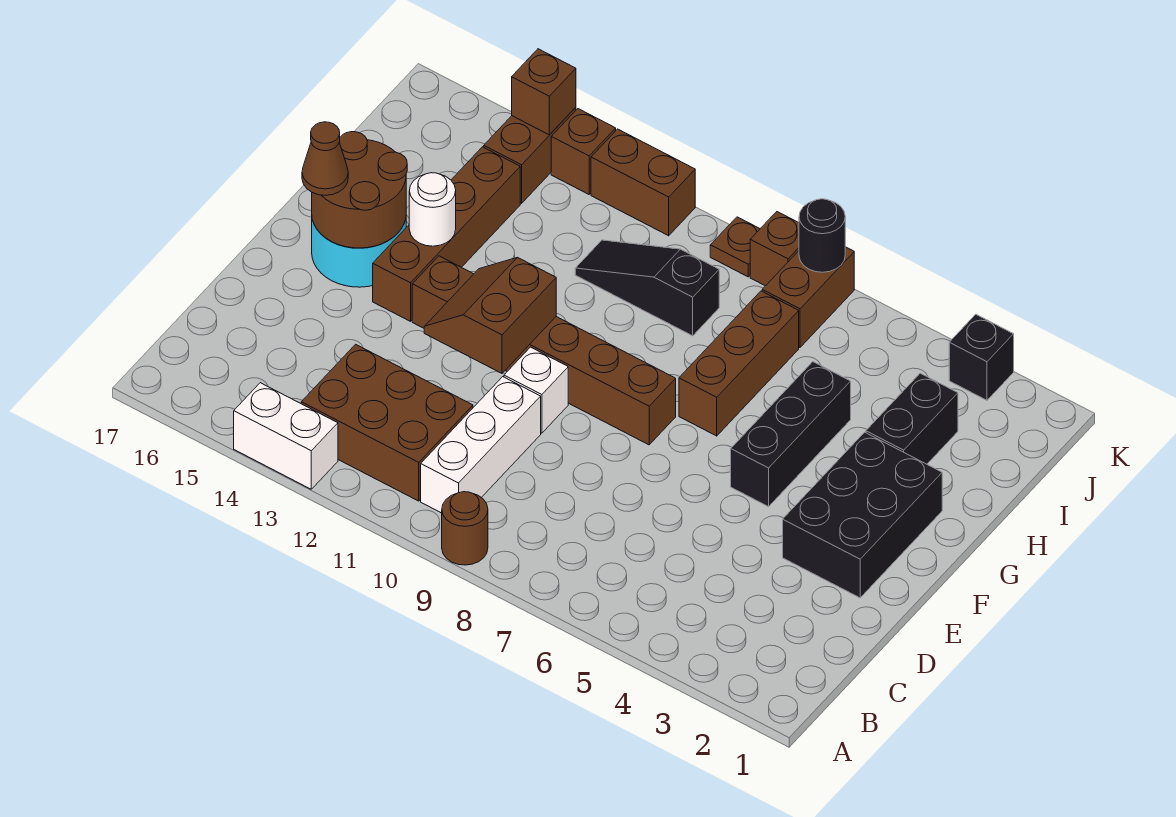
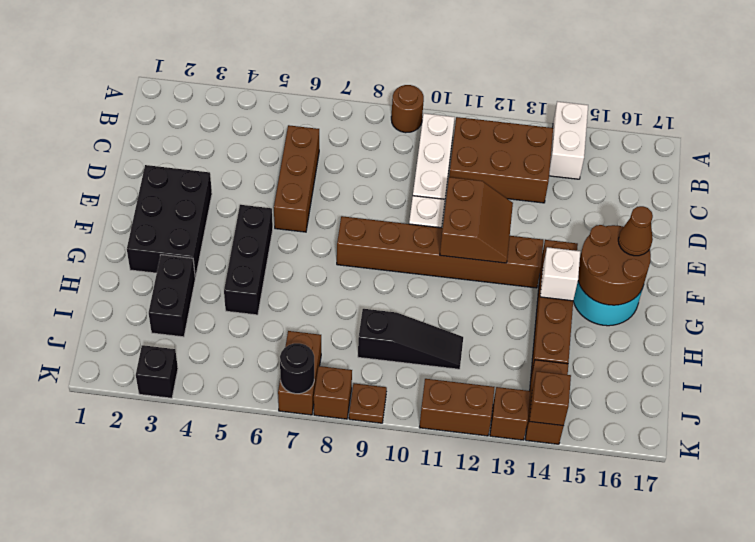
white brick A13:A14 level 1 -> white brick A14:B14 level 1
brown brick G7:I7 level 1 -> brown brick C6:E6 level 1
white round brick G14 level 2 -> white brick G14 level 2

